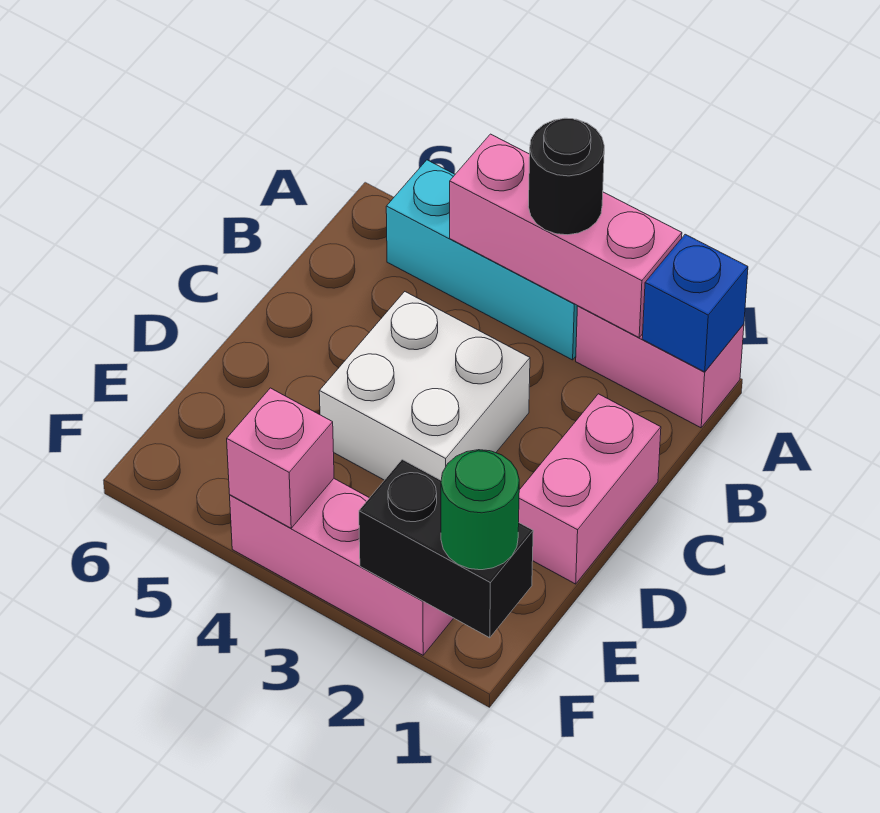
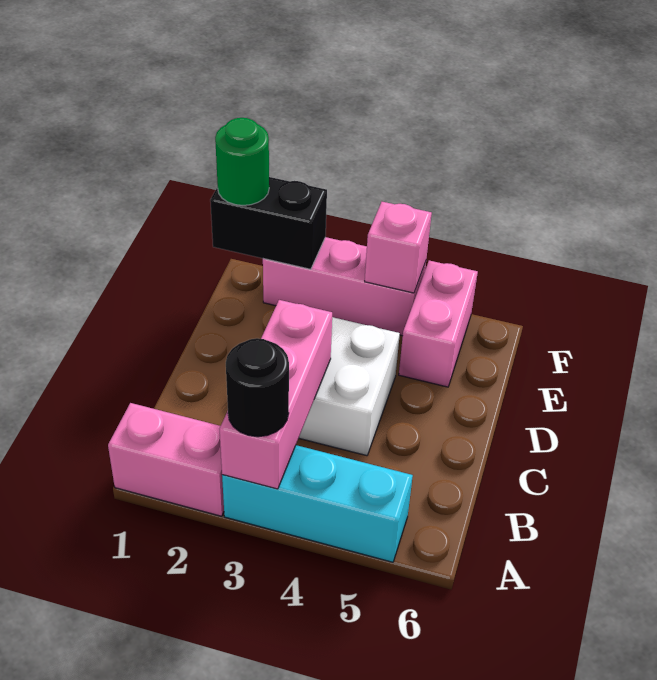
blue brick A1 level 2 -> none
pink brick A2:A4 level 2 -> pink brick A3:C3 level 2
pink brick C1:D1 level 1 -> pink brick E5:F5 level 1

